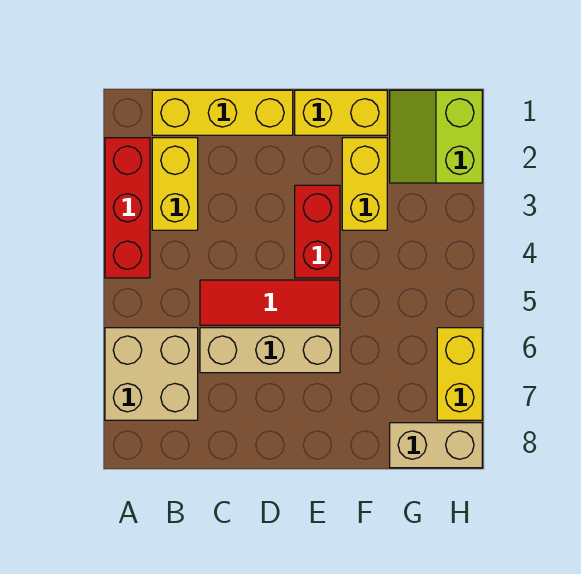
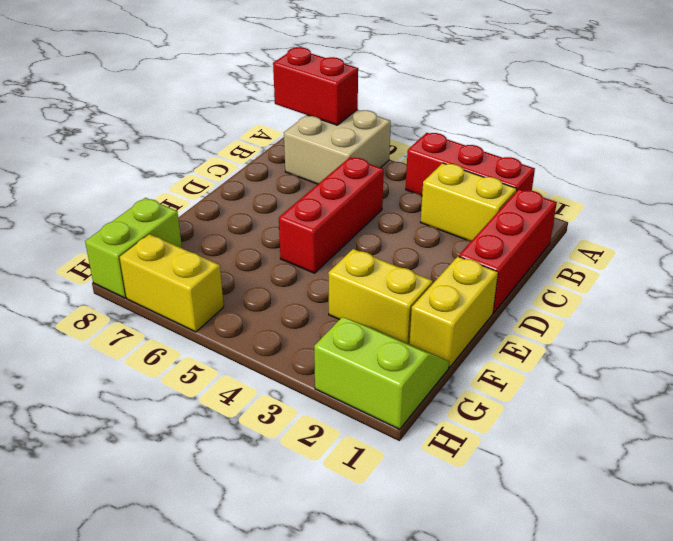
yellow brick B1:D1 level 1 -> red brick B1:D1 level 1
red tile C5:E5 level 1 -> red brick C5:E5 level 1
tan brick C6:E6 level 1 -> none
red brick E3:E4 level 1 -> red brick A7:A8 level 2
tan brick G8:H8 level 1 -> lime brick G8:H8 level 1

